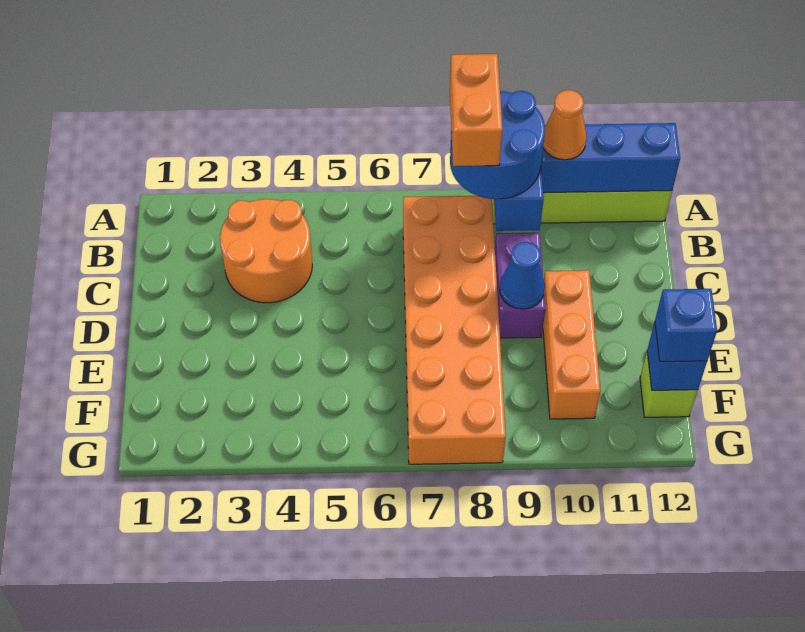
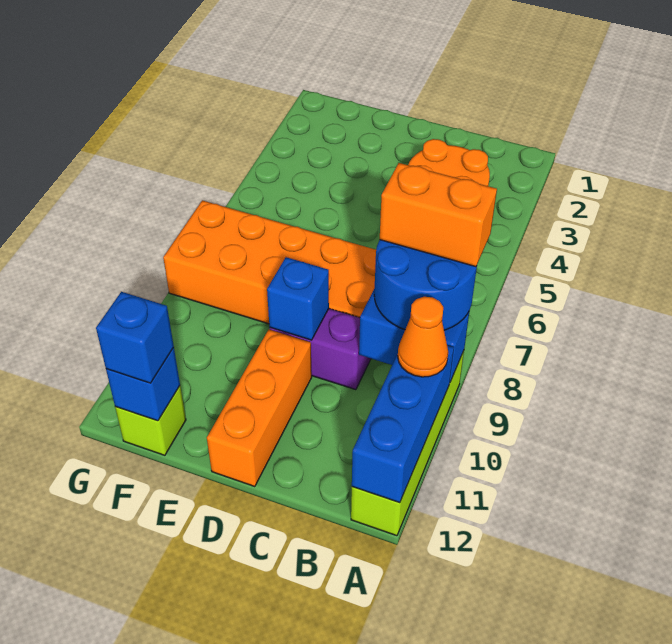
blue cone D9 level 2 -> blue brick D9 level 2
orange brick D10:F10 level 1 -> orange brick D10:D12 level 1

